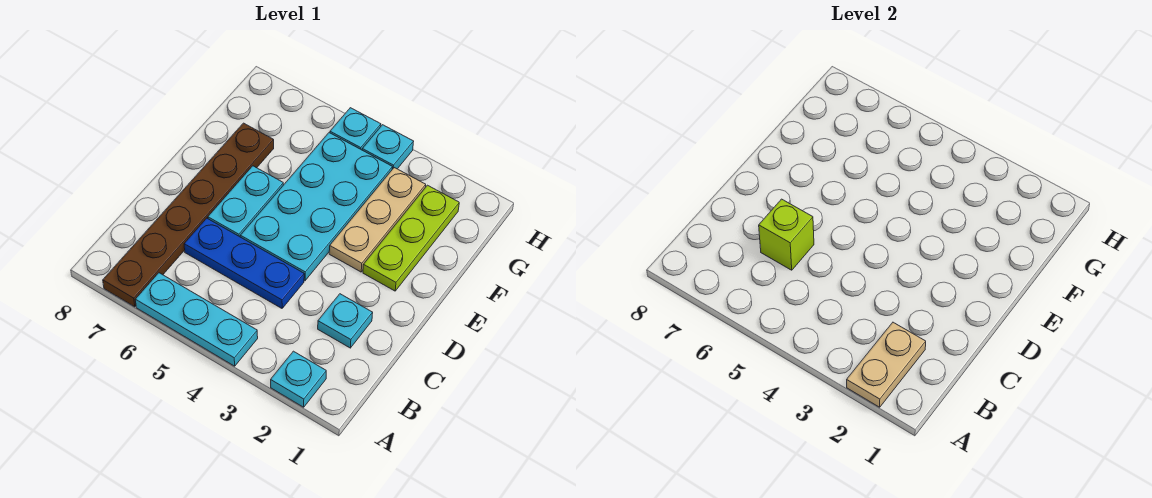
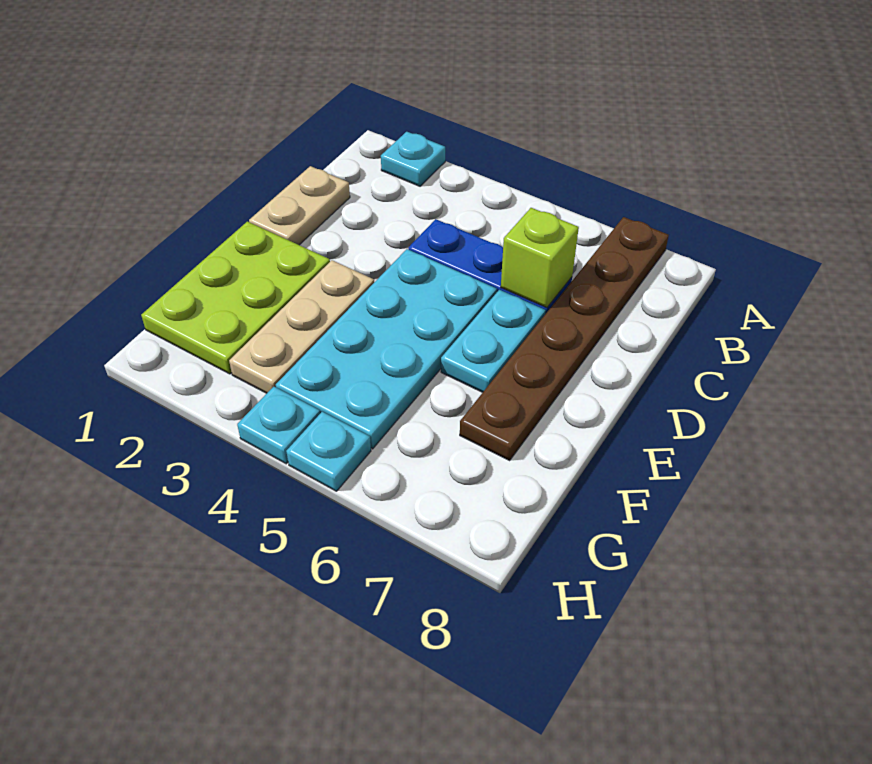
tan plate A2:B2 level 2 -> tan plate C1:D1 level 1
cyan plate A4:A6 level 1 -> none
cyan plate C2 level 1 -> none
lime plate E2:G2 level 1 -> lime plate E1:G2 level 1

